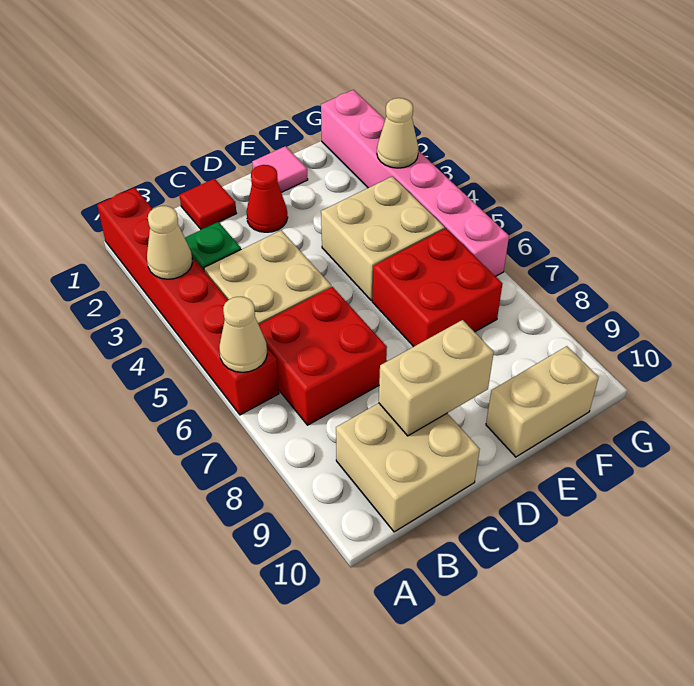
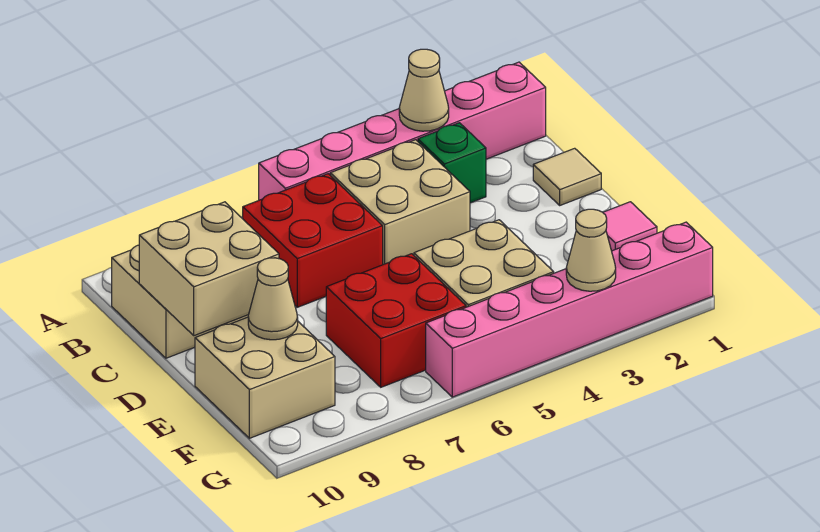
red brick A1:A6 level 1 -> pink brick A1:A6 level 1
tan cone A6 level 2 -> tan cone E9 level 2
red tile C1 level 1 -> tan tile C1 level 1
tan brick C9:D9 level 2 -> tan brick C9:D10 level 2
red cone D2 level 1 -> none
tan brick E10:F10 level 1 -> tan brick E9:F10 level 1

